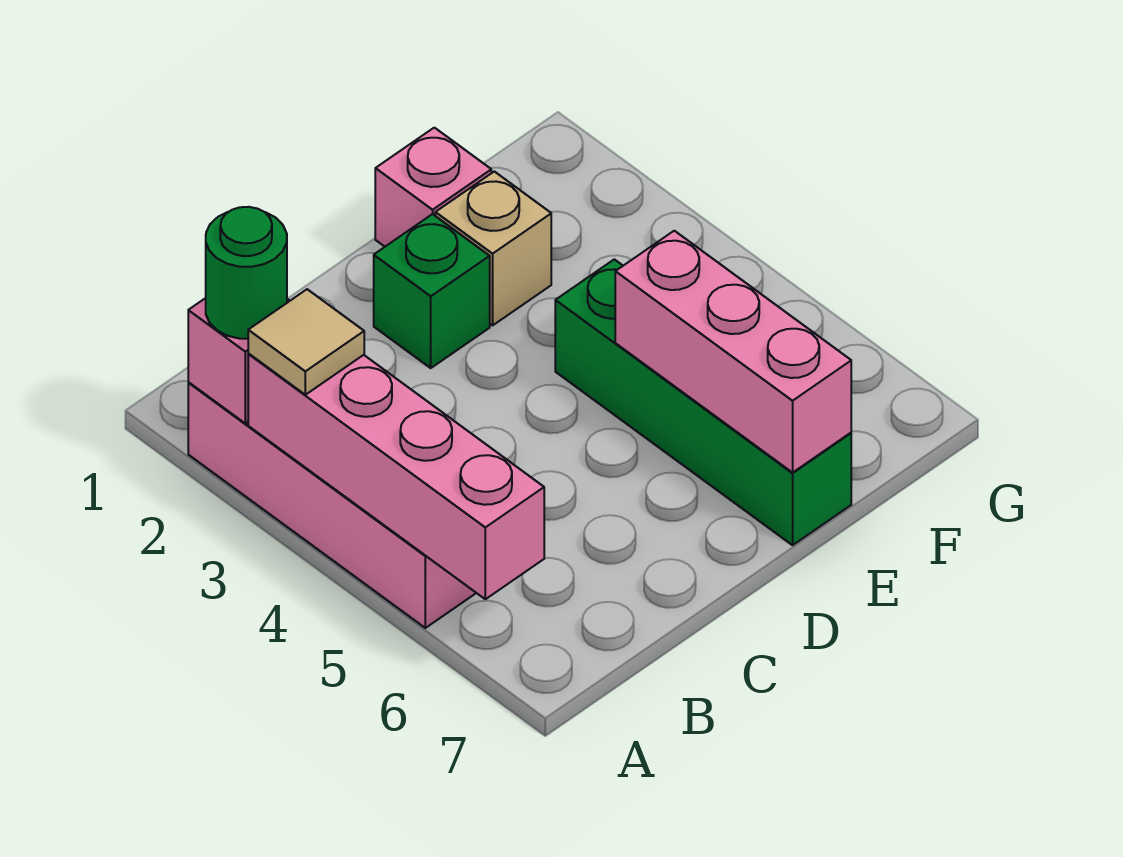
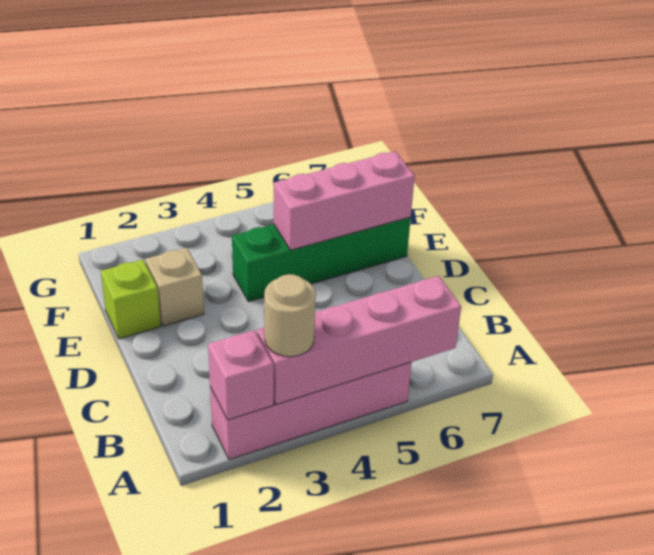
green round brick A2 level 3 -> none
tan tile A3 level 3 -> tan round brick A3 level 3
green brick D2 level 1 -> none
pink brick E1 level 1 -> lime brick E1 level 1

